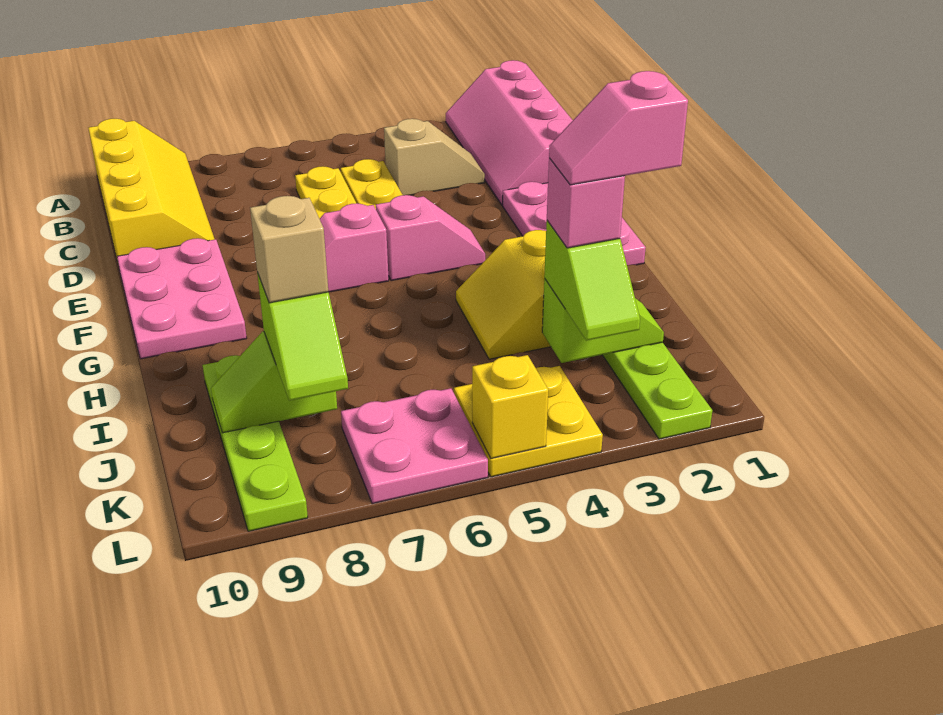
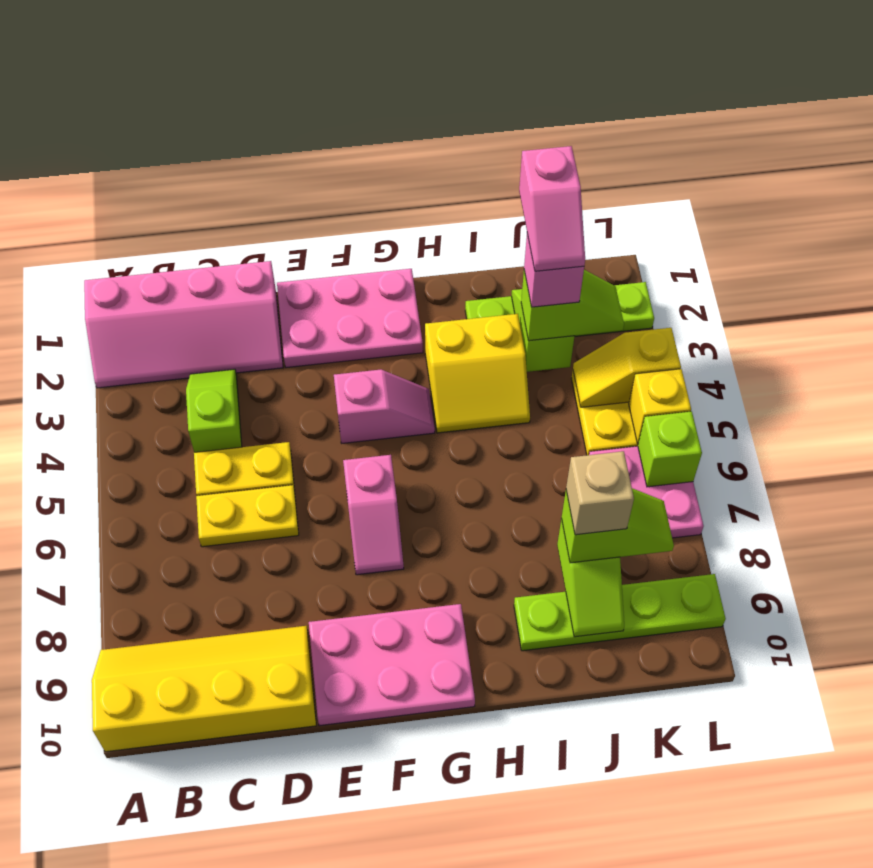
tan slope C3:C4 level 1 top 4 -> lime slope C3:C4 level 1 top 4
pink slope F4:F5 level 1 top 5 -> pink slope F4:G4 level 1 top F
none -> yellow slope K4:L4 level 2 top L
none -> lime brick L6 level 2

